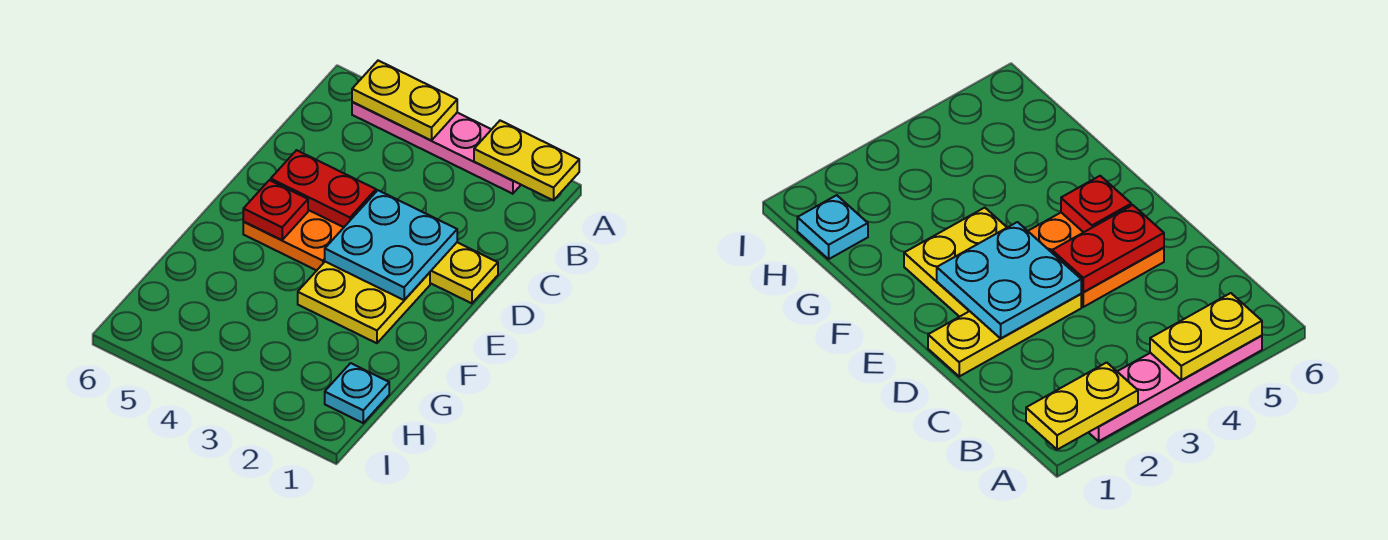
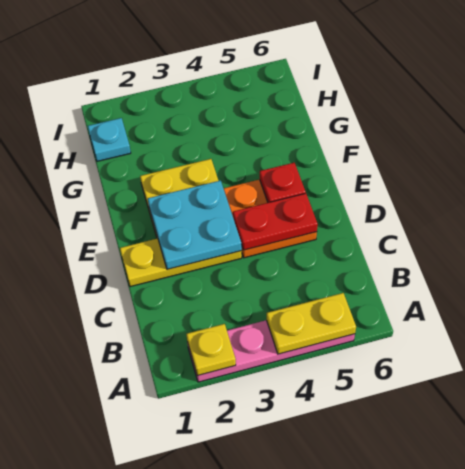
yellow plate A1:A2 level 2 -> yellow plate A2 level 2

